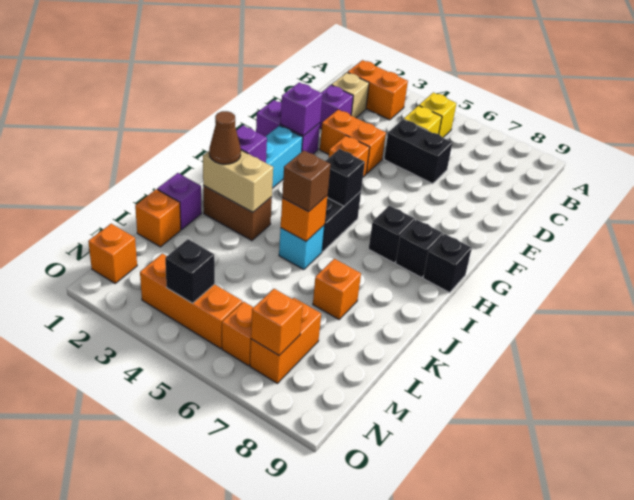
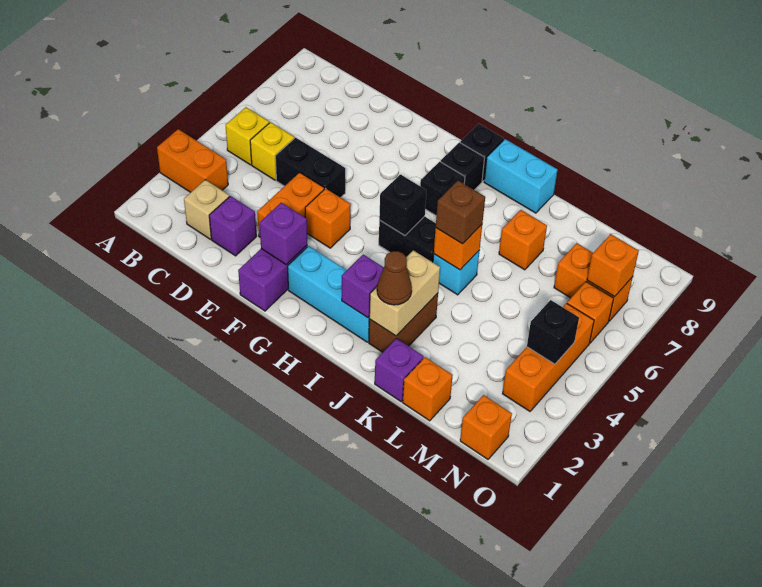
orange brick B2:B3 level 1 -> orange brick A3:B3 level 1
black brick D5:D6 level 1 -> black brick D5:E5 level 1
none -> cyan brick I9:J9 level 1

